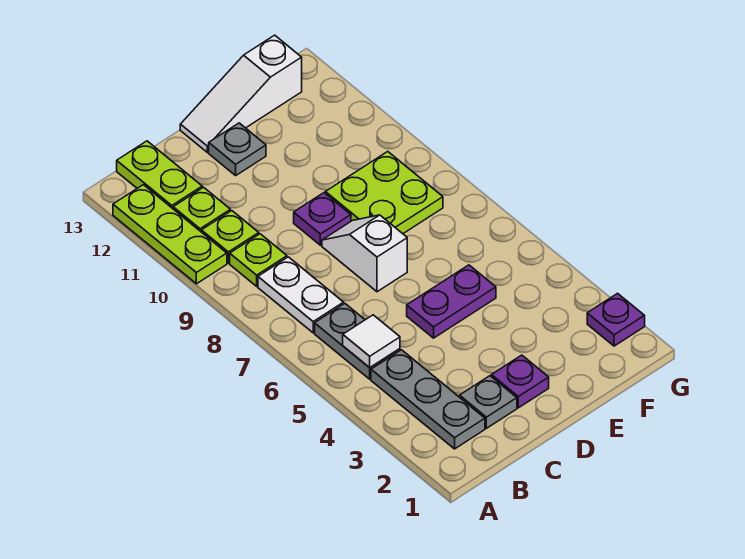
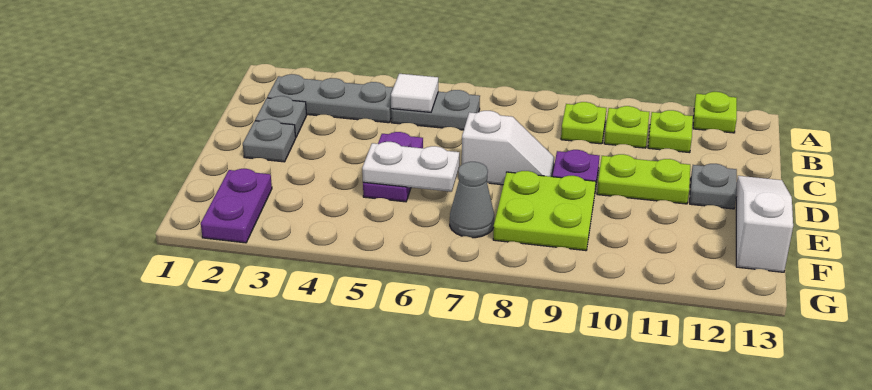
lime plate A10:A12 level 1 -> lime plate A12 level 1
white plate B7:B8 level 1 -> white plate E5:E6 level 2
lime plate B12:B13 level 1 -> lime plate D10:D11 level 1
purple plate D2 level 1 -> grey plate D2 level 1
none -> grey cone F7 level 1
purple plate G2 level 1 -> purple plate F2:G2 level 1

